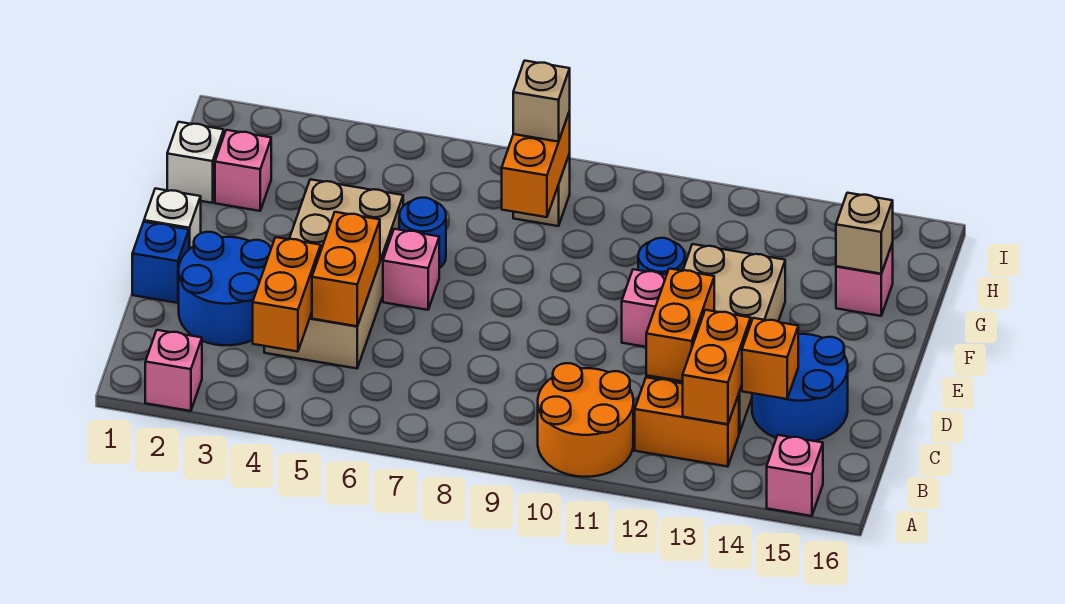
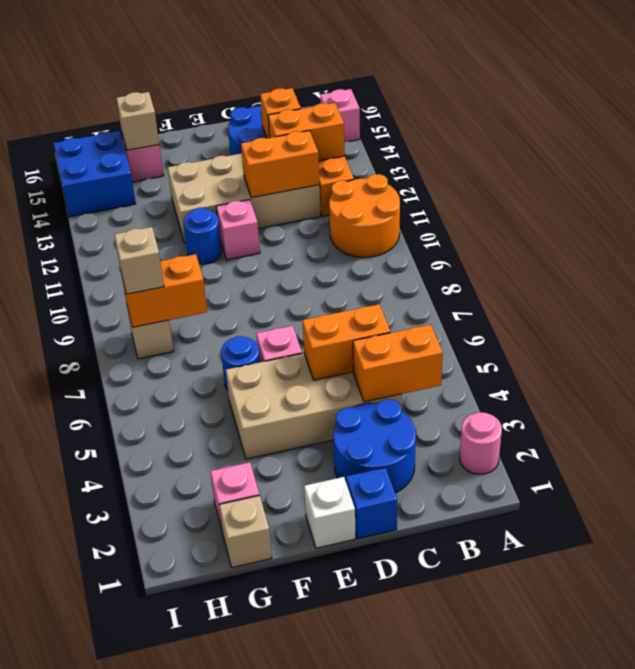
pink brick A2 level 1 -> pink round brick A2 level 1
white brick G1 level 1 -> tan brick G1 level 1
none -> blue brick H14:I15 level 1

